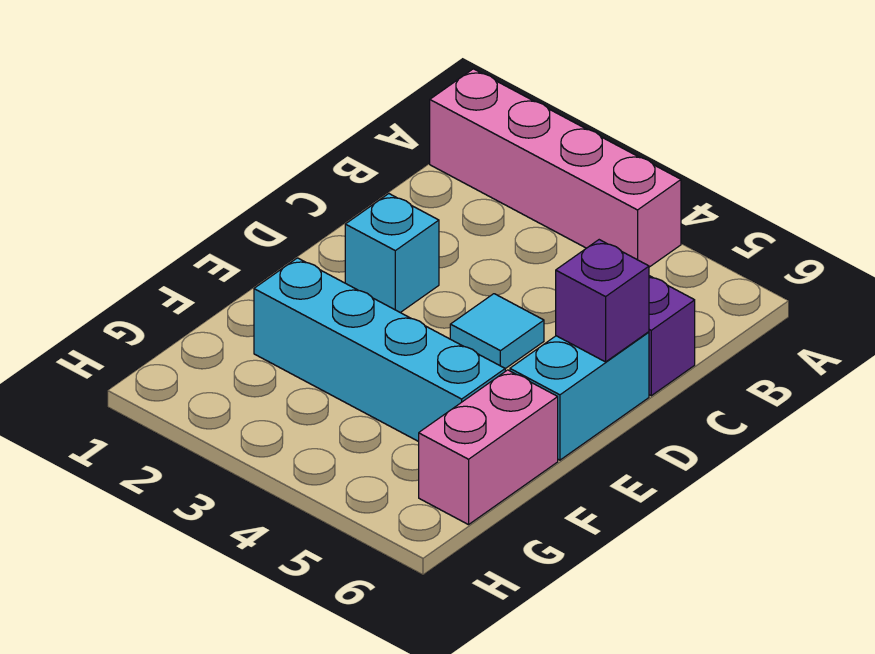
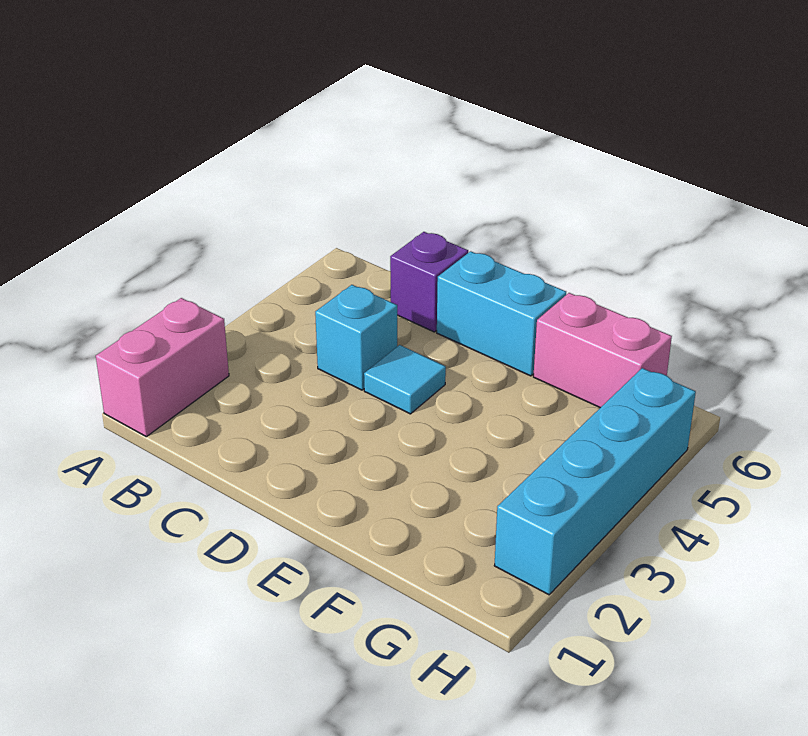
pink brick A1:A4 level 1 -> pink brick A1:A2 level 1
cyan brick D2 level 1 -> cyan brick C4 level 1
purple brick D6 level 2 -> none
cyan brick F2:F5 level 1 -> cyan brick H2:H5 level 1

